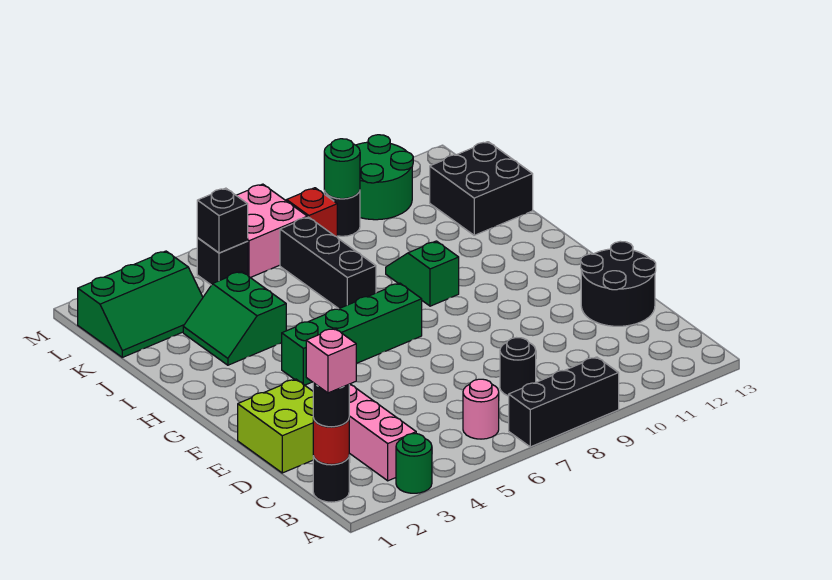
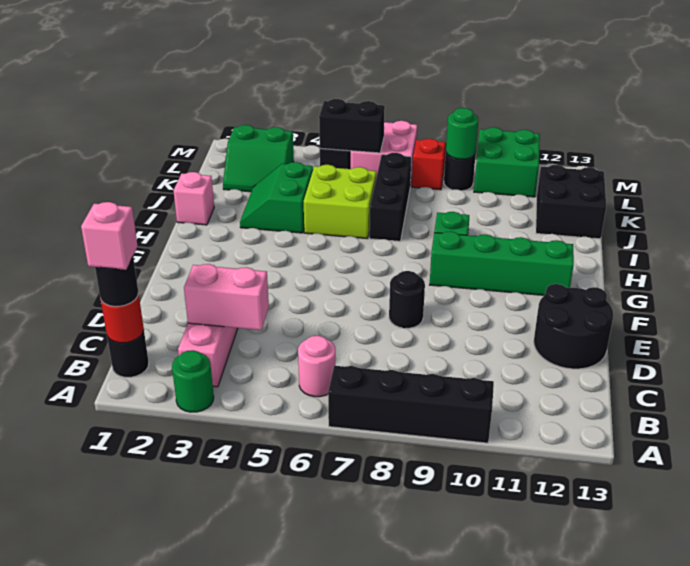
black brick A7:A9 level 1 -> black brick A7:A10 level 1
none -> pink brick C3:C4 level 2
black round brick C8 level 1 -> black round brick E8 level 1
lime brick D1:E2 level 1 -> lime brick I5:J6 level 1
green brick G4:G7 level 1 -> green brick G9:G12 level 1
none -> pink brick I1 level 1
green slope K1:L3 level 1 top L -> green slope K2:L3 level 1 top L
black brick L5 level 2 -> black brick L5:L6 level 2
green round brick L10:M11 level 1 -> green brick L10:M11 level 1

